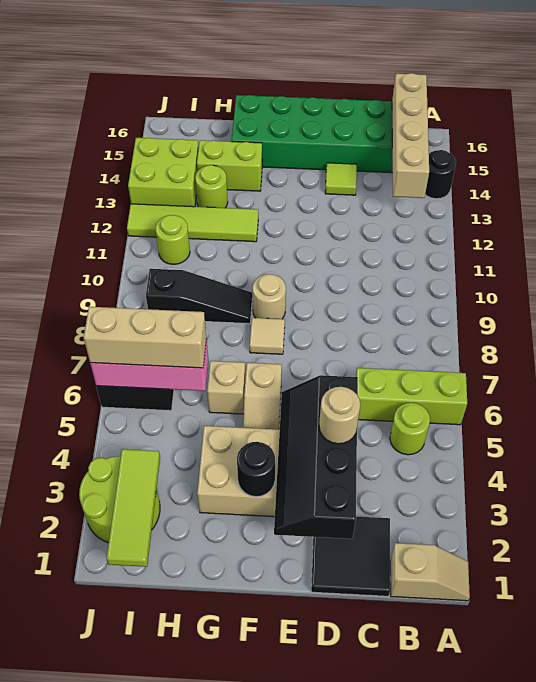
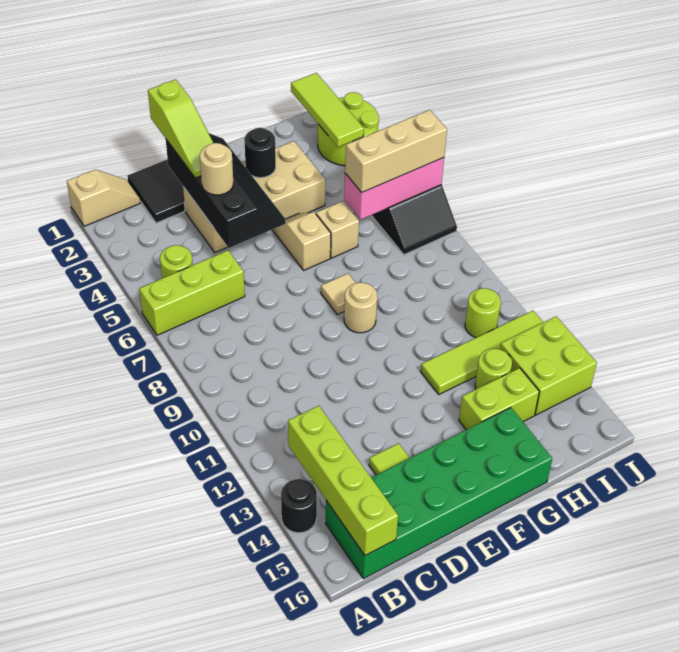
tan slope A1:B1 level 1 top B -> tan slope A1:B1 level 1 top A
tan brick B13:B16 level 2 -> lime brick B13:B16 level 2
none -> lime slope D1:D3 level 3 top 1
black slope G9:I9 level 1 top I -> none

